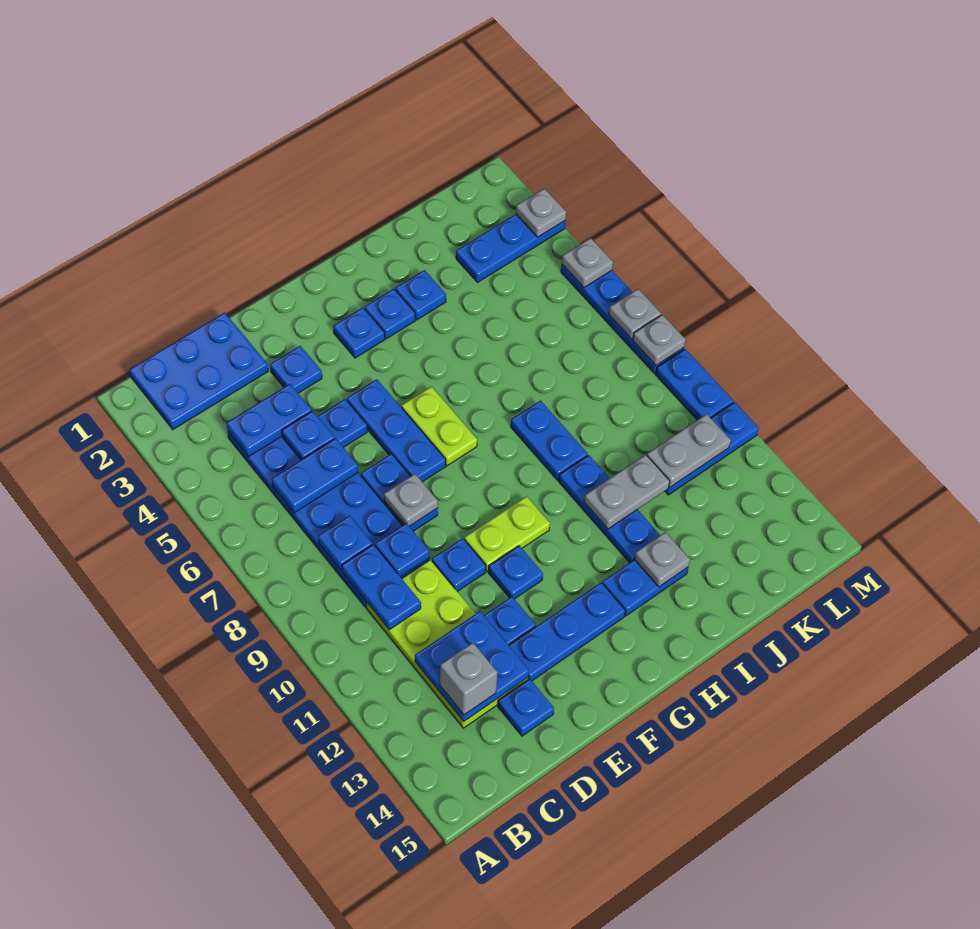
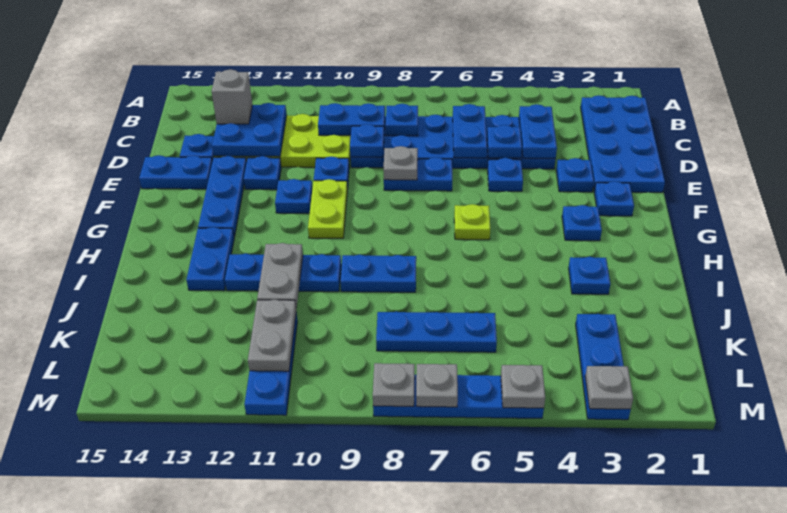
blue plate B1:D2 level 1 -> blue plate B1:E2 level 1
blue plate F5:F7 level 1 -> blue plate K6:K8 level 1
lime plate G6:G7 level 1 -> lime plate G6 level 1
blue plate H3 level 1 -> blue plate F2 level 1
grey plate I13 level 2 -> none
blue plate M9:M10 level 1 -> blue plate E14:E15 level 1

